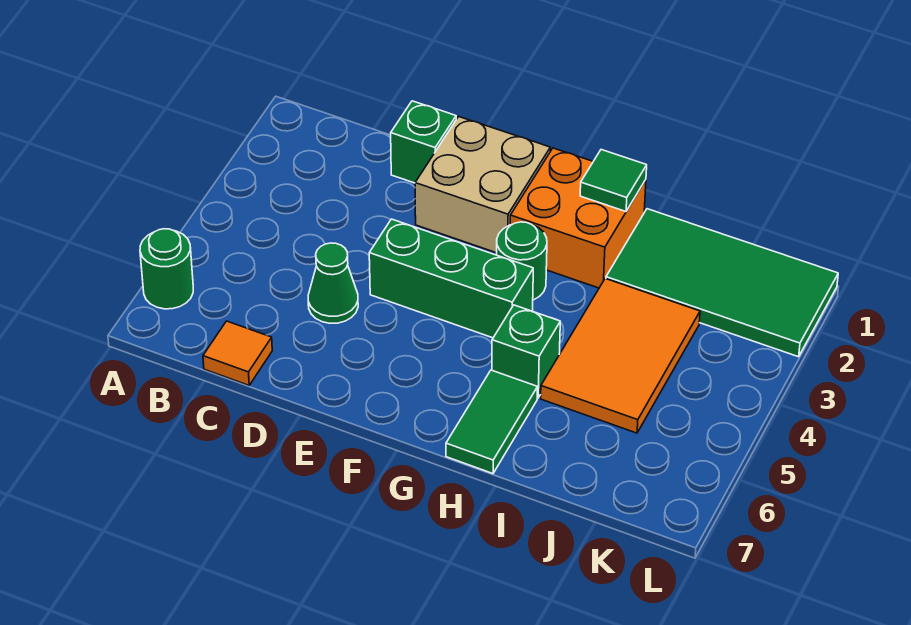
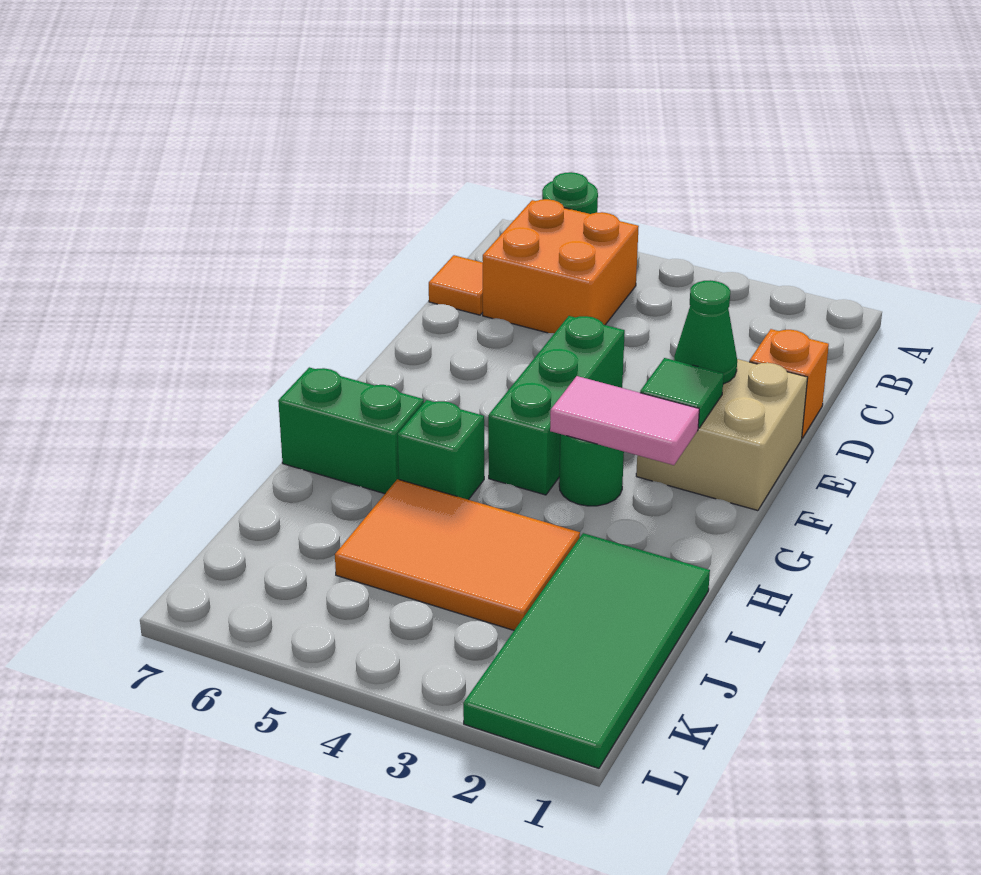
green brick D1 level 1 -> orange brick D1 level 1
green cone D5 level 1 -> green cone E2 level 2
orange brick G1:H2 level 1 -> orange brick B5:C6 level 1
none -> pink tile G2:G3 level 2
green tile H1 level 2 -> green tile F2 level 2
green tile H6:H7 level 1 -> green brick H6:H7 level 1

